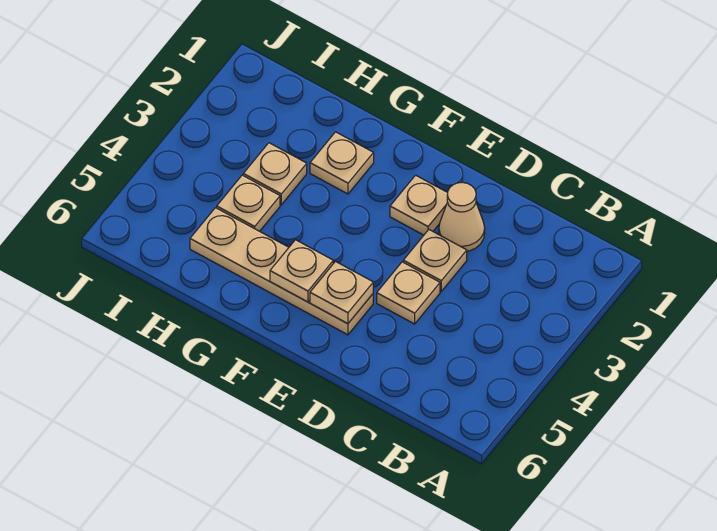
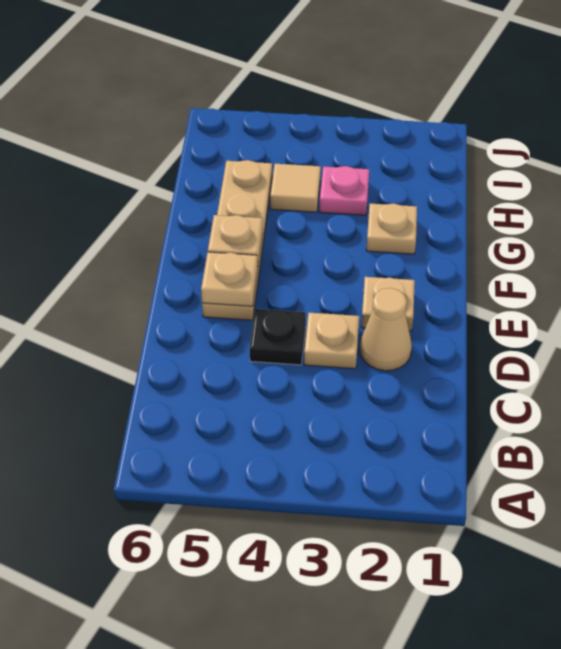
tan plate D4 level 1 -> black plate D4 level 1
tan plate H3 level 1 -> pink plate H3 level 1
tan plate H4 level 1 -> tan tile H4 level 1

